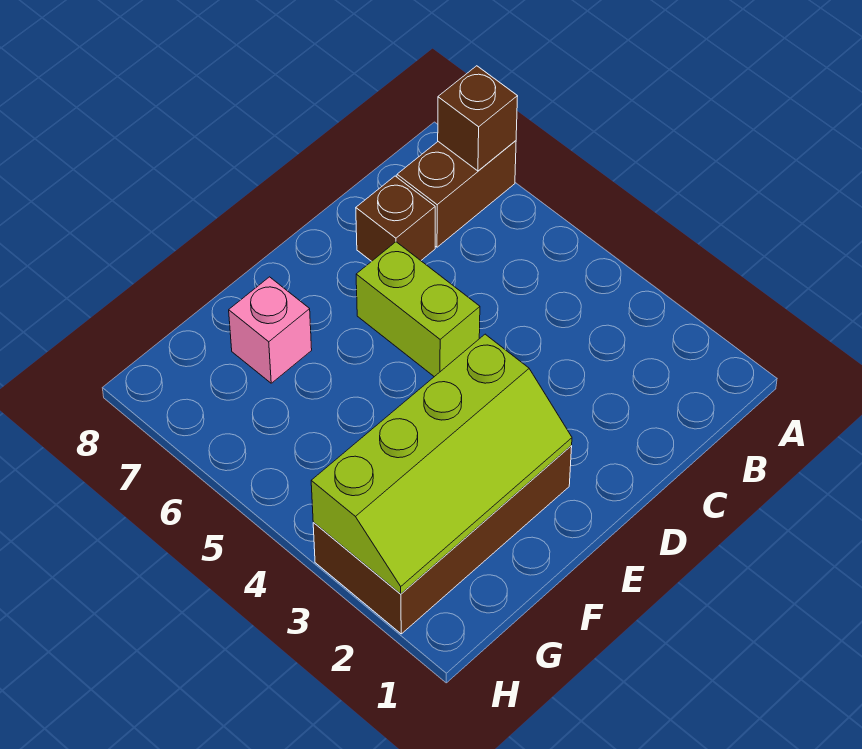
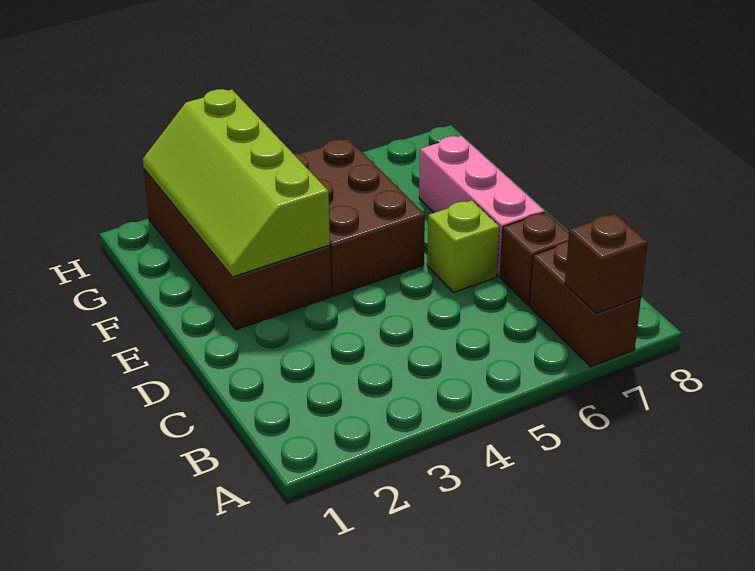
lime brick D5:D6 level 1 -> lime brick D6 level 1
none -> brown brick E4:G5 level 1
pink brick F7 level 1 -> pink brick D7:F7 level 1

